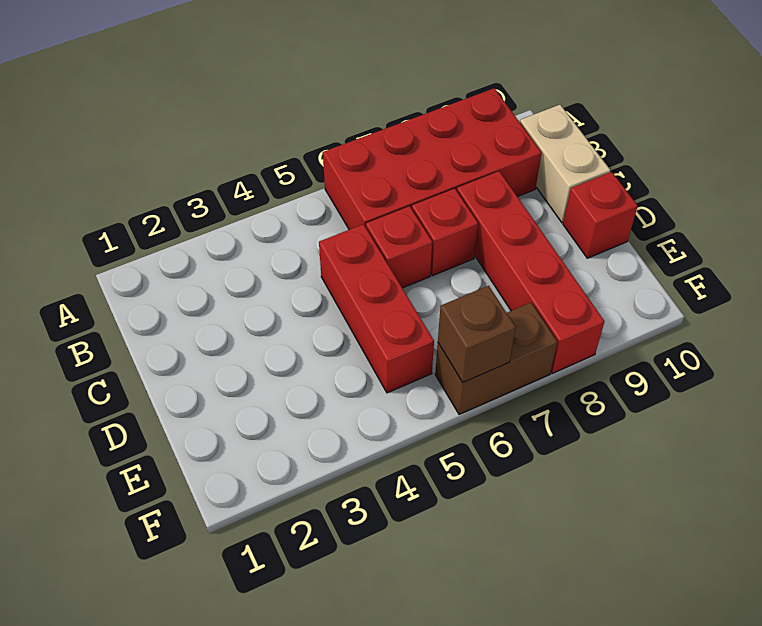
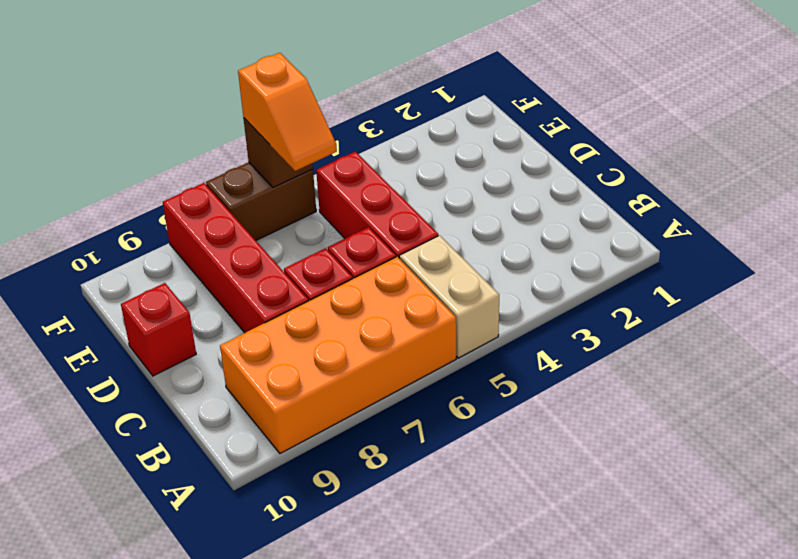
red brick A6:B9 level 1 -> orange brick A6:B9 level 1
tan brick B10:C10 level 1 -> tan brick A5:B5 level 1
none -> orange slope E6:F6 level 3 top F

